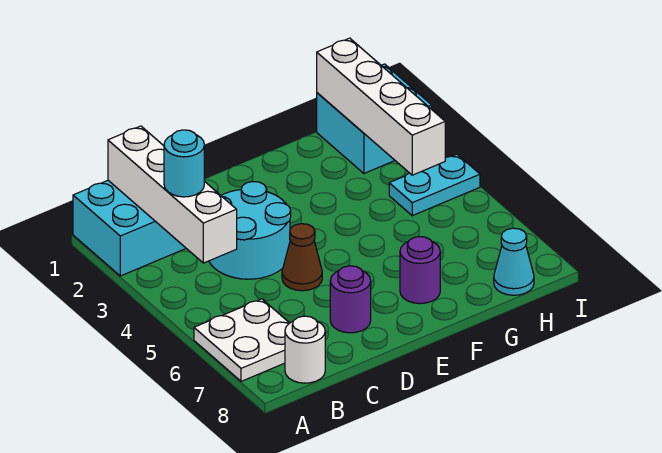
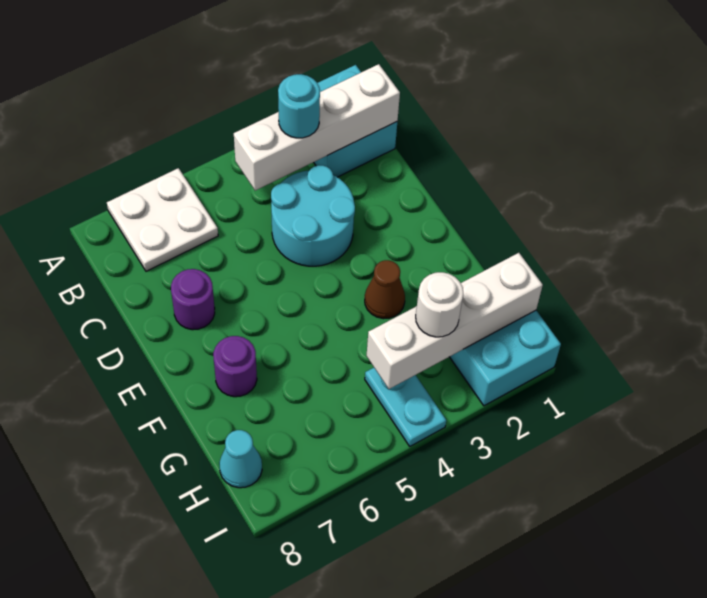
white round brick B8 level 1 -> white round brick H3 level 3
brown cone D5 level 1 -> brown cone F3 level 1

